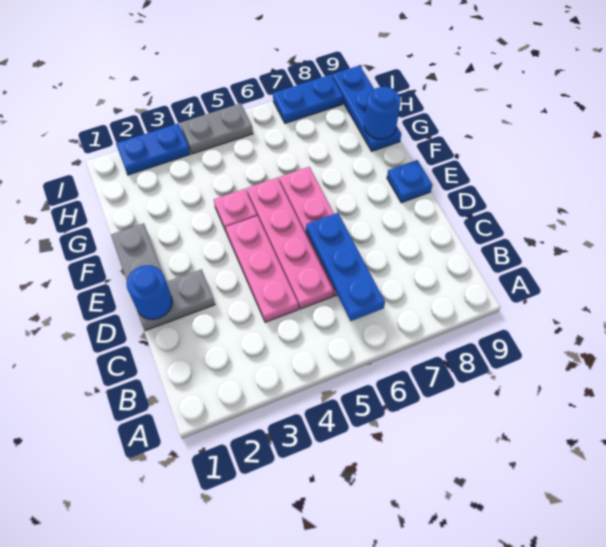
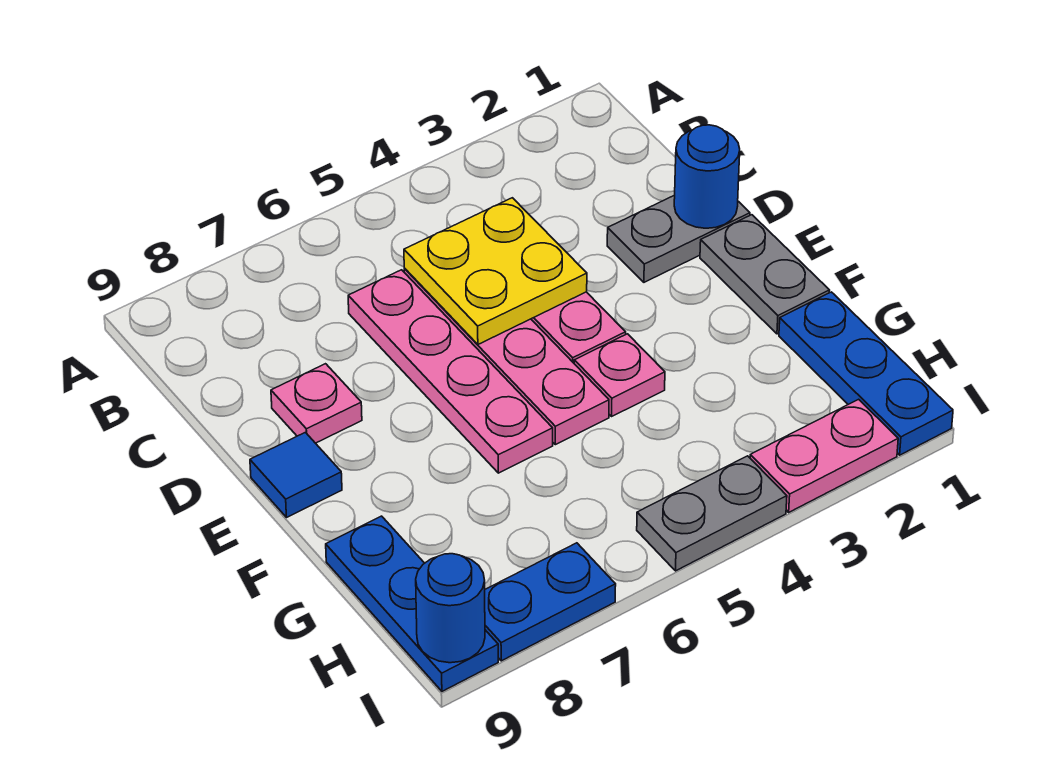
blue plate B6:D6 level 2 -> blue plate G1:I1 level 1
none -> yellow plate C4:D5 level 2
none -> pink plate D8 level 1
blue plate E9 level 1 -> blue tile E9 level 1
blue round brick G9 level 2 -> blue round brick I9 level 2
blue plate I2:I3 level 1 -> pink plate I2:I3 level 1

